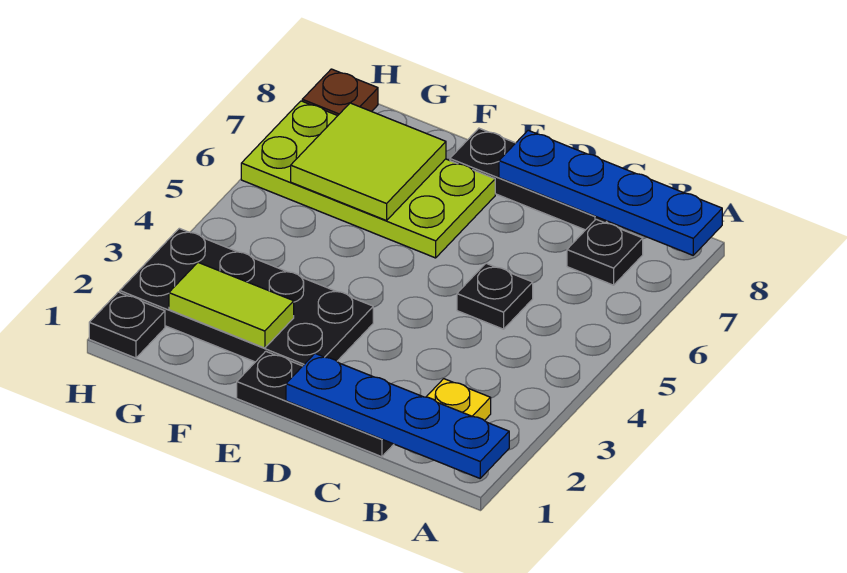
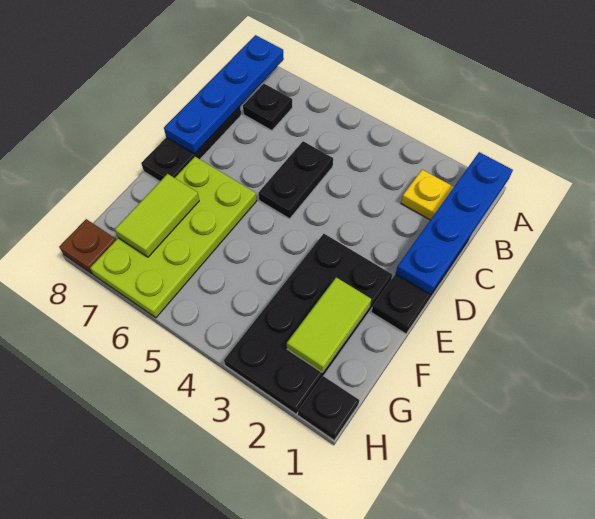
black plate C5 level 1 -> black plate C5:D5 level 1
lime tile F6:G7 level 2 -> lime tile F7:G7 level 2

